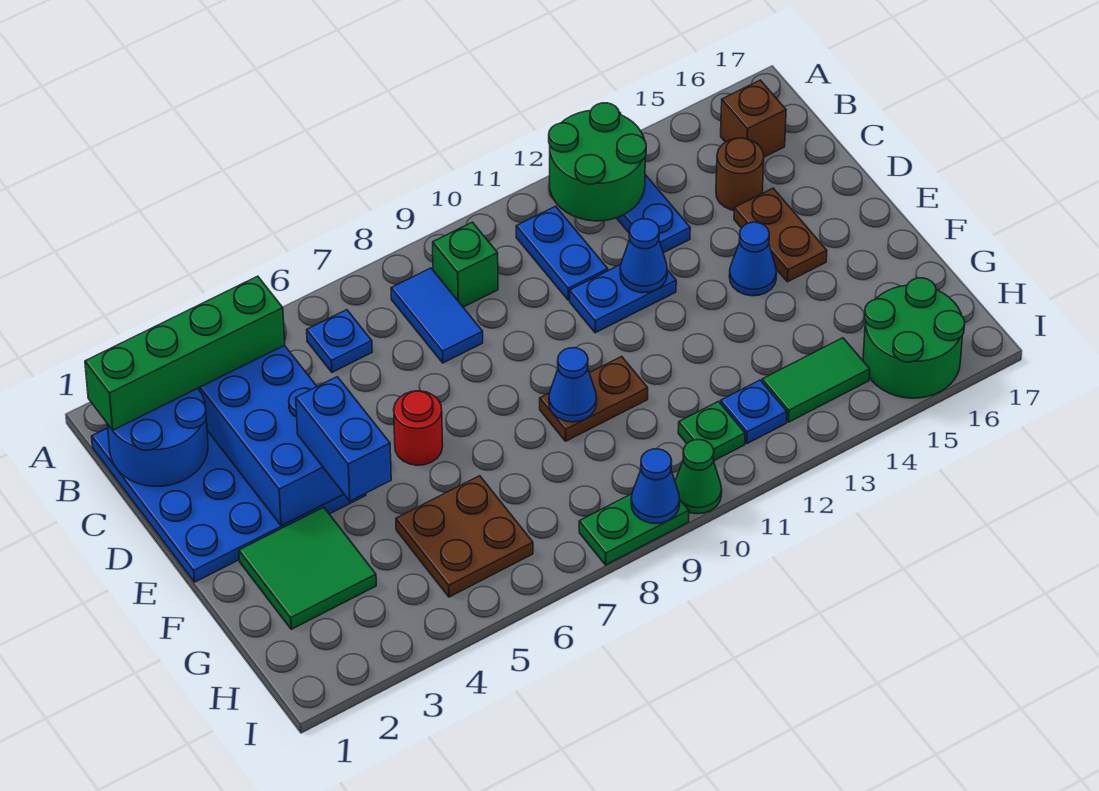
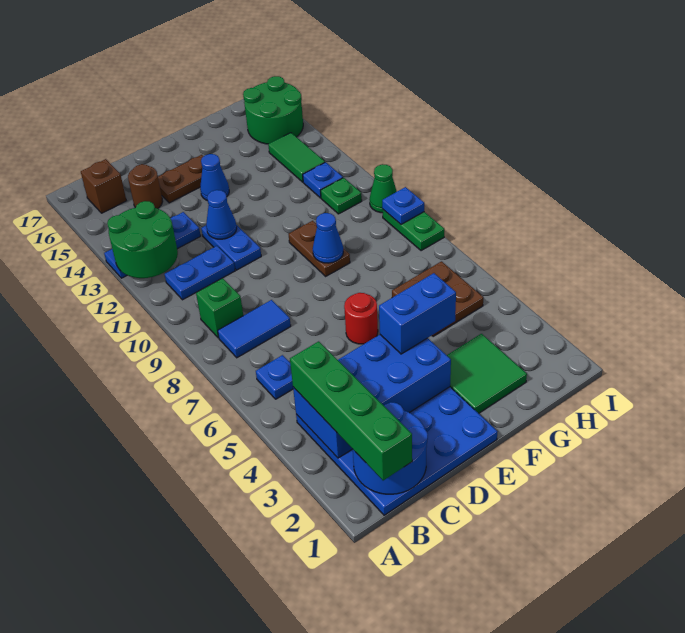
blue cone I9 level 2 -> blue plate I9 level 2

